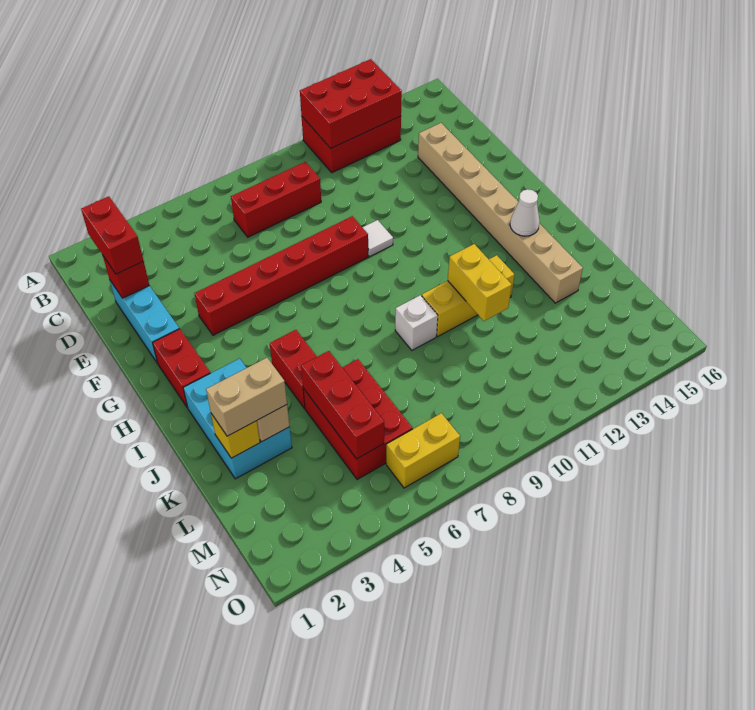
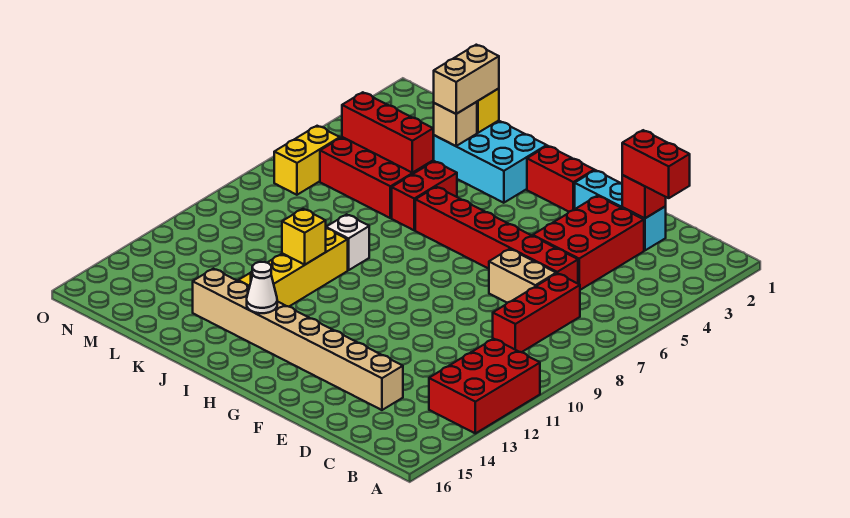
red brick A11:B13 level 2 -> red brick D3:E5 level 1
none -> tan brick D7:E7 level 1
red brick F4:F9 level 1 -> red brick D6:I6 level 1
white tile F10 level 1 -> none
red brick I5:J5 level 1 -> red brick J5:J6 level 1
yellow brick J10:J12 level 1 -> yellow brick J10:J13 level 1
yellow brick J11:K11 level 2 -> yellow brick J11 level 2

